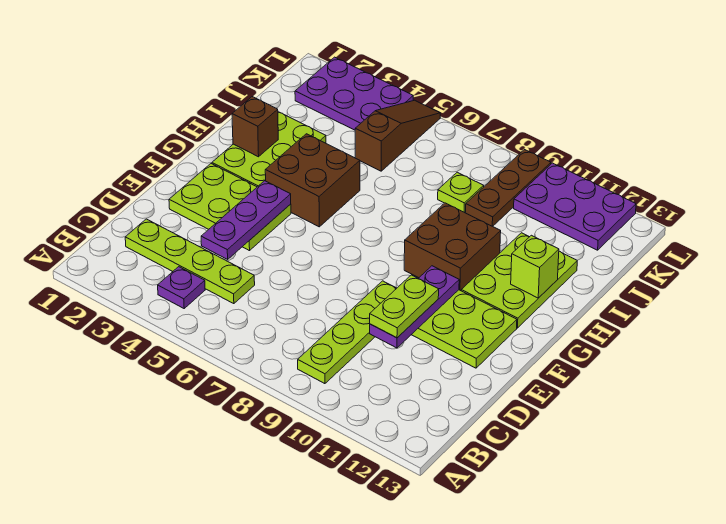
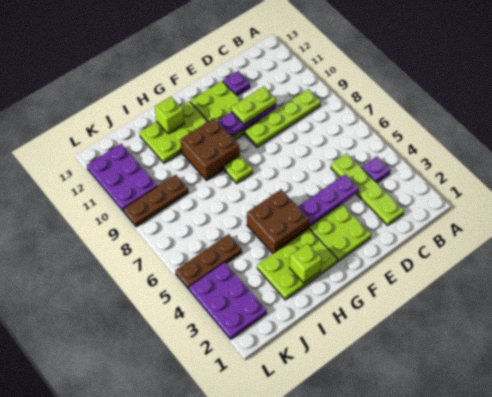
none -> purple plate D12 level 1
brown brick H2 level 2 -> lime brick H2 level 2
brown slope J5:L5 level 1 top J -> brown plate J5:L5 level 1
lime plate J8 level 1 -> lime plate G8 level 1

